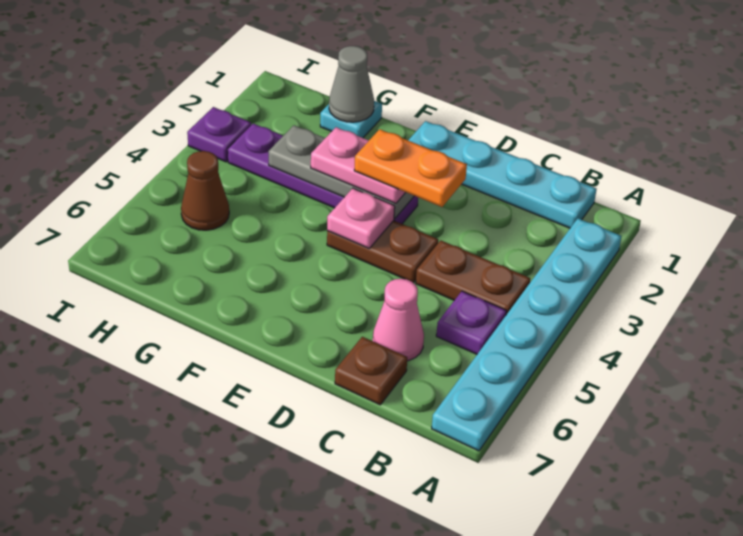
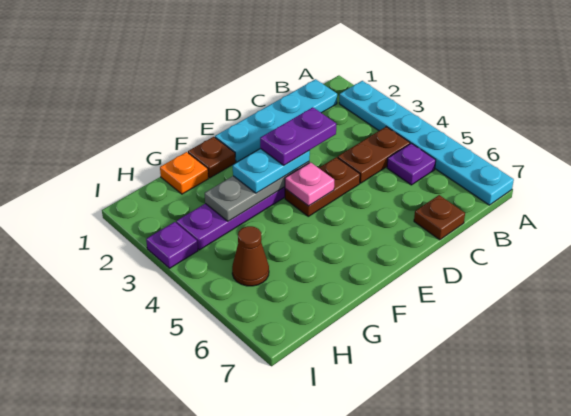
pink cone C6 level 1 -> none
orange plate D3:E3 level 4 -> purple plate D3:E3 level 4
pink plate E3:F3 level 3 -> cyan plate E3:F3 level 3
none -> brown plate F1 level 1
cyan plate G1 level 1 -> orange plate G1 level 1
grey cone G1 level 2 -> none

